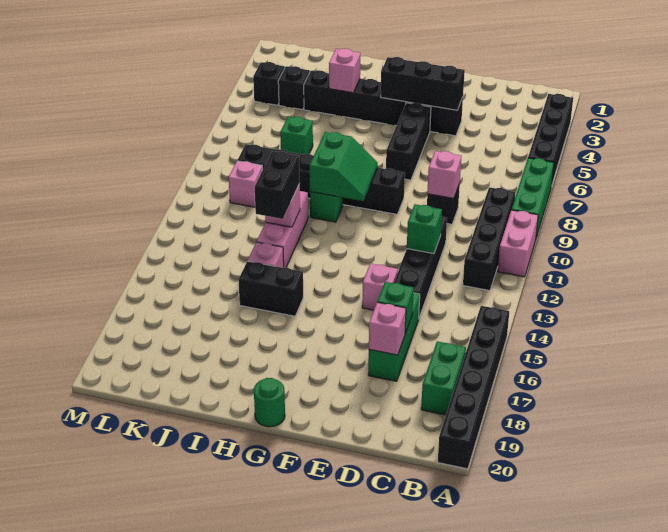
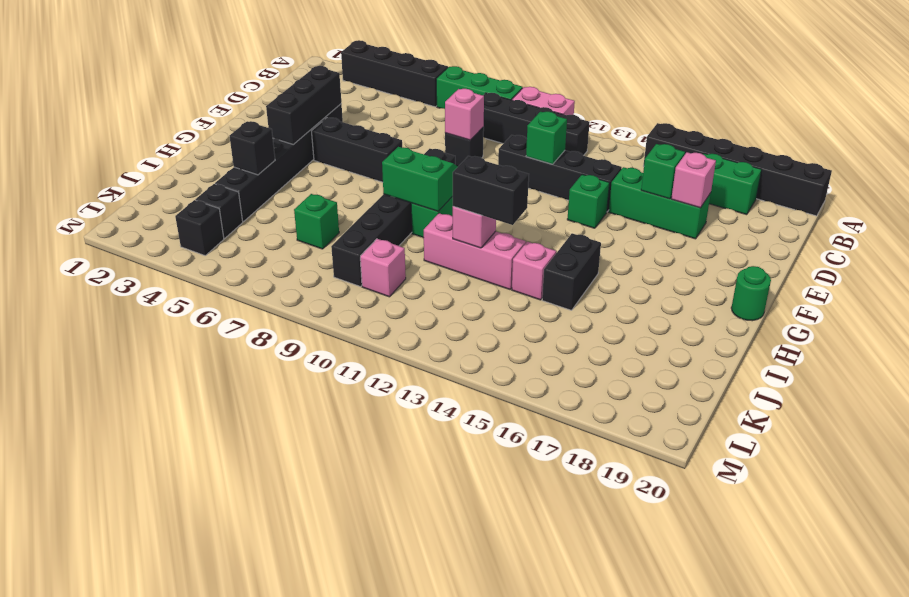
pink brick E14 level 1 -> green brick E14 level 1
pink brick I4 level 2 -> black brick I4 level 2

